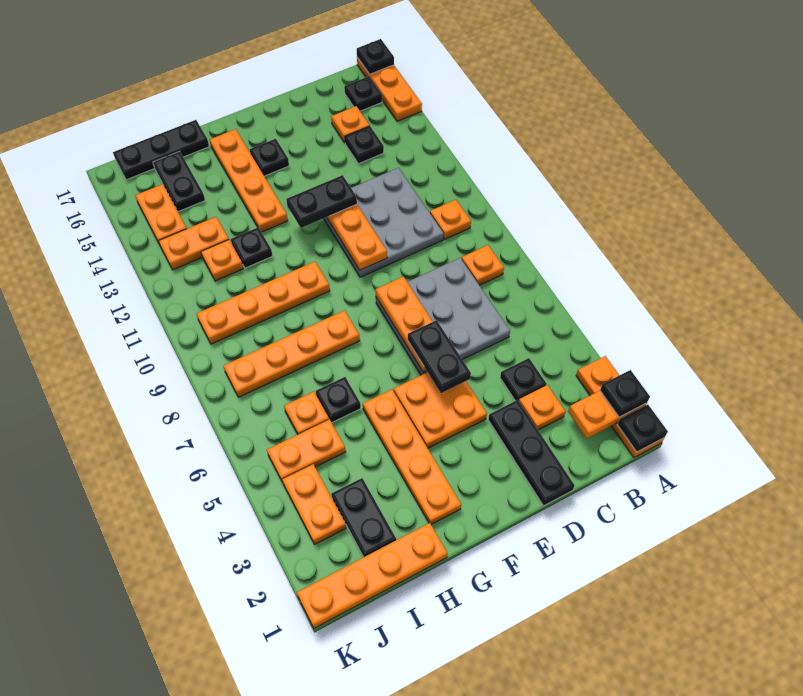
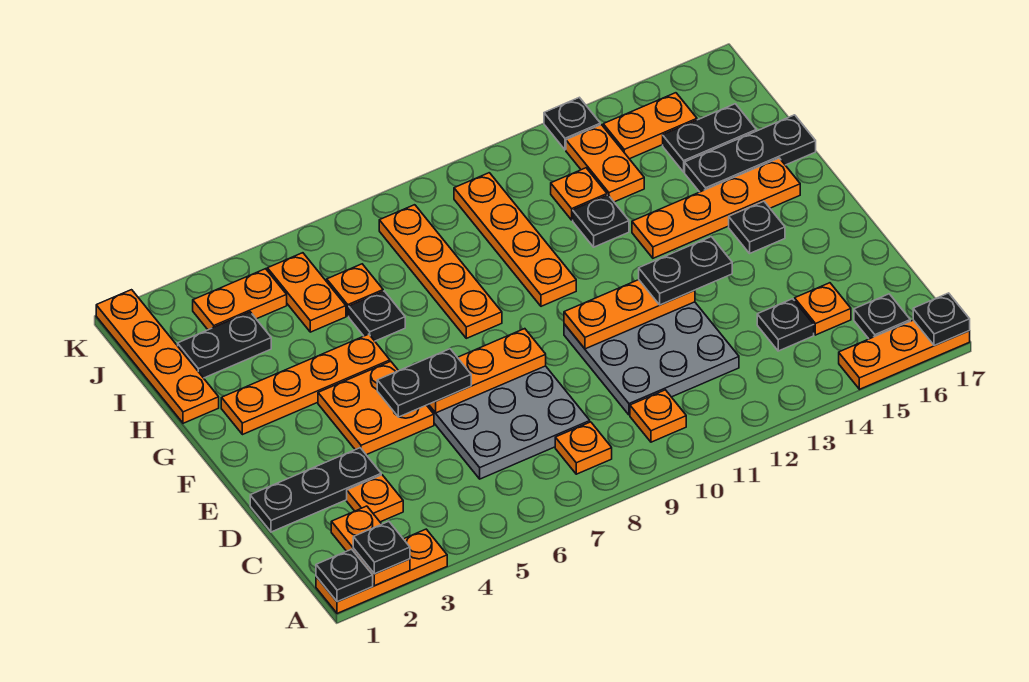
black plate C4 level 1 -> black plate K13 level 1
black plate E12:F12 level 3 -> black plate E12:E13 level 3
black plate H17:J17 level 1 -> black plate H15:H17 level 1

